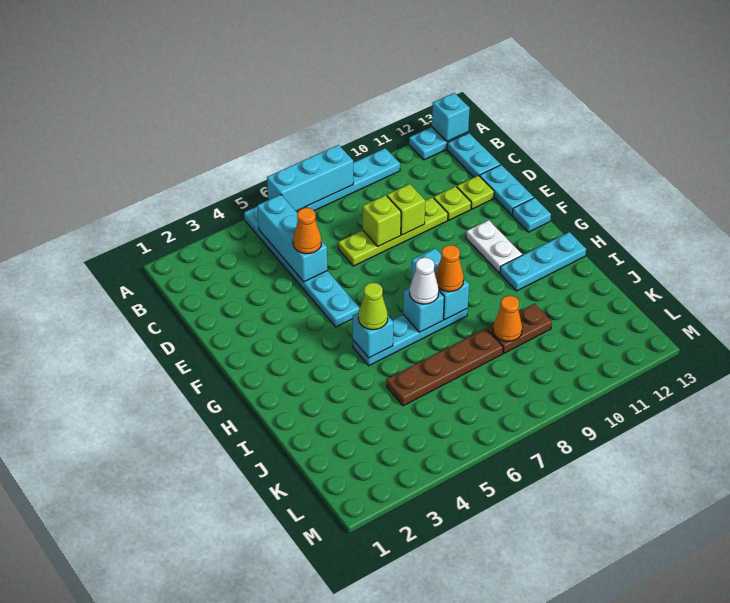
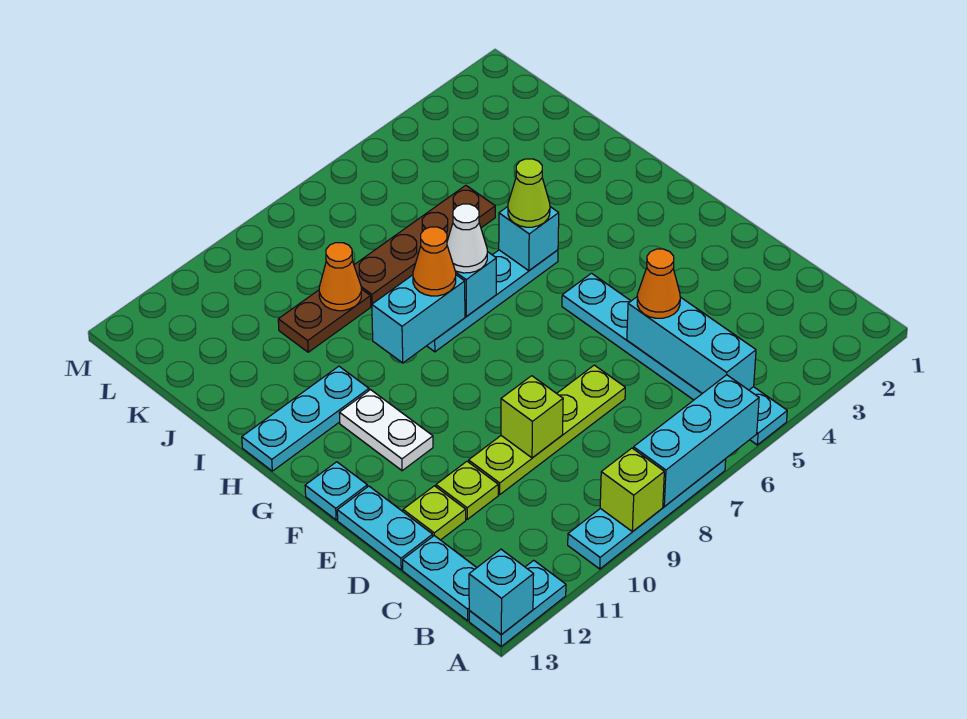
lime brick D8 level 2 -> lime brick A9 level 2
cyan brick G8:H8 level 2 -> cyan brick H8:H9 level 2

